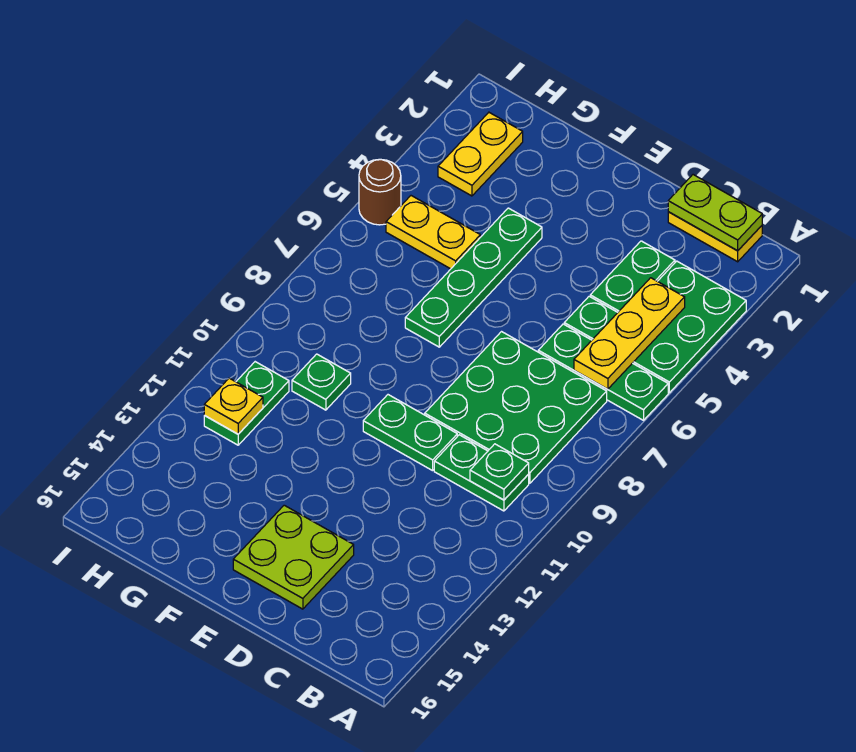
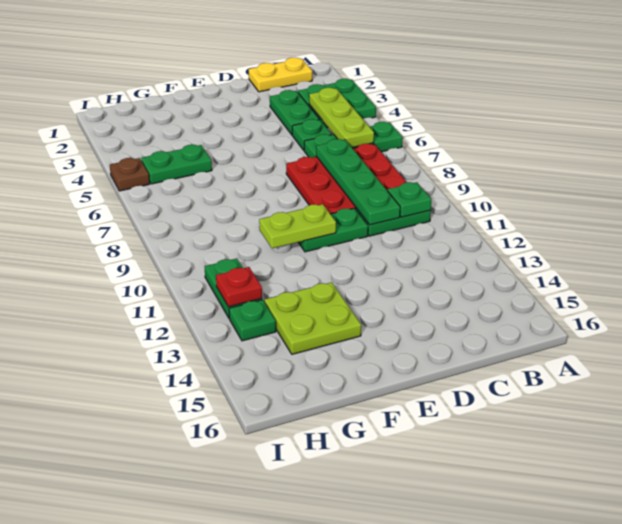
green plate A3:B5 level 1 -> green plate A3:B4 level 1
lime plate B1:C1 level 2 -> lime plate E10:F10 level 2
yellow plate B4:B6 level 2 -> lime plate B4:B6 level 2
green plate B7:D9 level 1 -> red plate B7:D9 level 1
lime plate D14:E15 level 1 -> lime plate F13:G14 level 1
green plate F4:F7 level 1 -> green plate C7:C10 level 2
yellow plate G5:H5 level 1 -> green plate G5:H5 level 1
green plate G10 level 1 -> green plate H13 level 1
yellow plate H2:H3 level 1 -> none
yellow plate H12 level 2 -> red plate H12 level 2
brown round brick I5 level 1 -> brown plate I5 level 1

